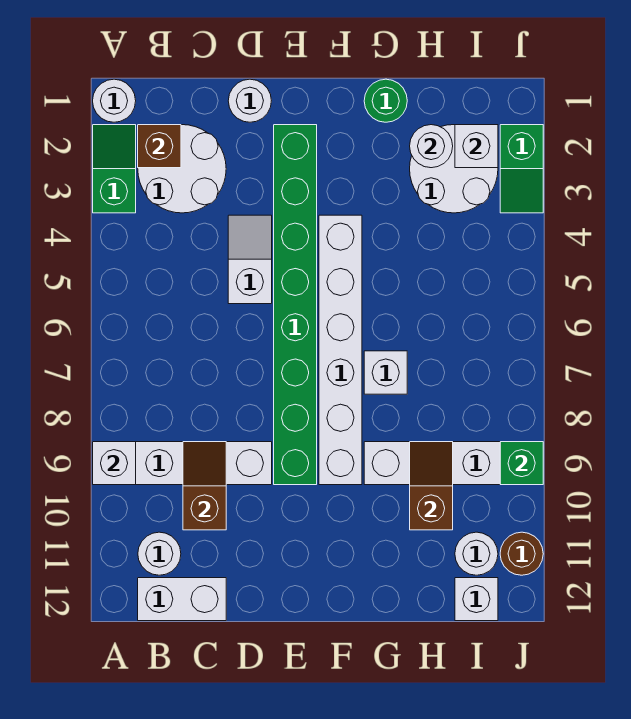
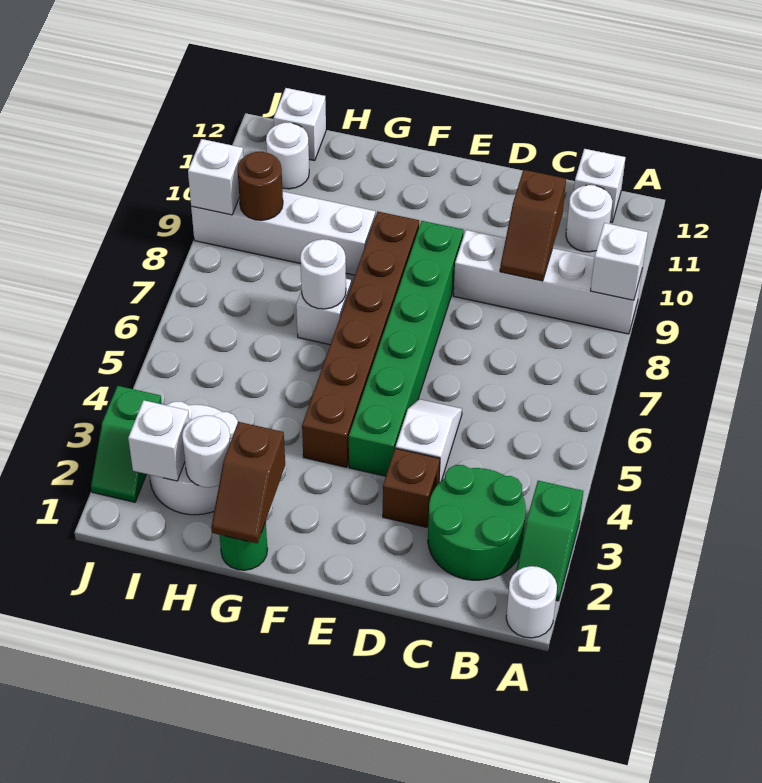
white round brick B2:C3 level 1 -> green round brick B2:C3 level 1
brown brick B2 level 2 -> brown brick D3 level 1
white brick B12:C12 level 1 -> white brick B12 level 1
white round brick D1 level 1 -> white round brick G7 level 2
white slope D4:D5 level 1 top 5 -> white slope D4:D5 level 1 top 4
green brick E2:E9 level 1 -> green brick E4:E9 level 1
white brick F4:F9 level 1 -> brown brick F4:F9 level 1
brown slope H9:H10 level 2 top 10 -> brown slope G1:G2 level 2 top 2
green slope J2:J3 level 1 top 2 -> green slope J2:J3 level 1 top 3
green brick J9 level 2 -> white brick J9 level 2
brown round brick J11 level 1 -> brown round brick I9 level 2

